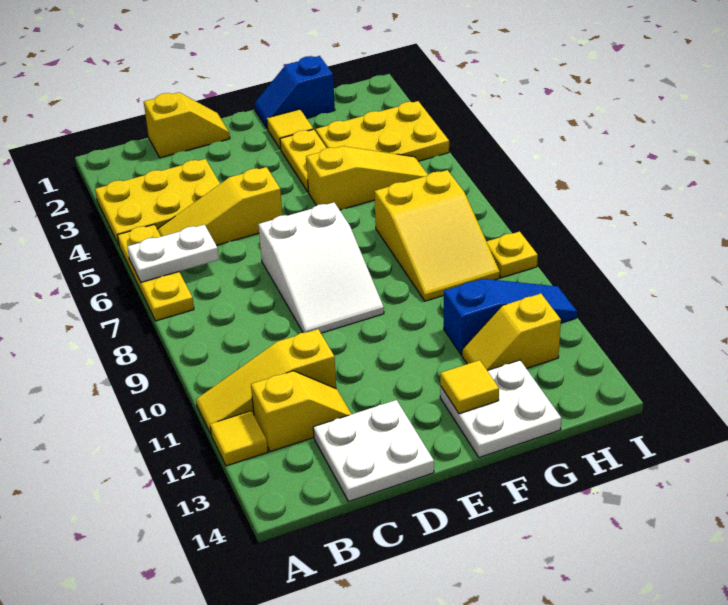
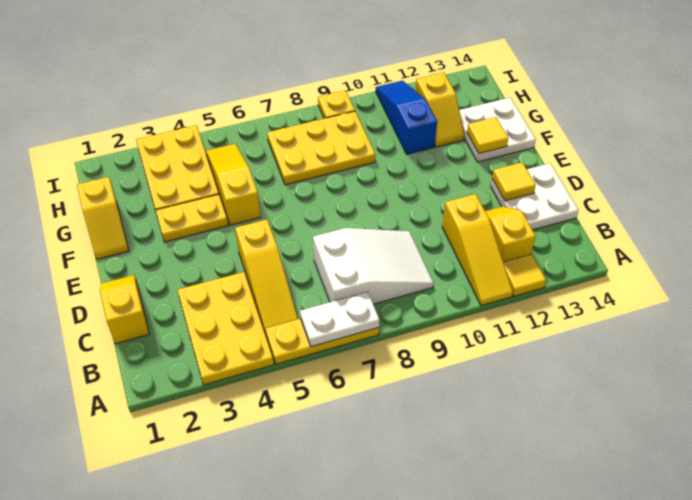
white plate A6:B6 level 2 -> white plate A6:A7 level 2
white slope D7:E9 level 1 top 7 -> white slope B7:C9 level 1 top 7
blue slope F1:G1 level 1 top G -> yellow slope F1:G1 level 1 top G
yellow tile F2 level 1 -> yellow tile D13 level 2
yellow slope G7:H9 level 1 top 7 -> yellow plate G7:H9 level 1

